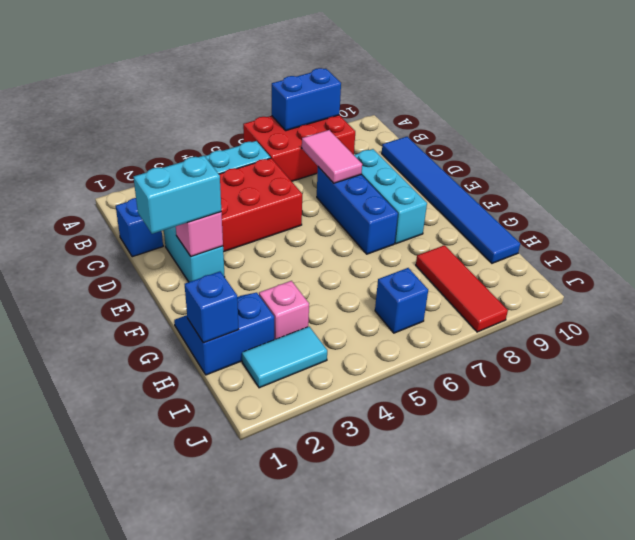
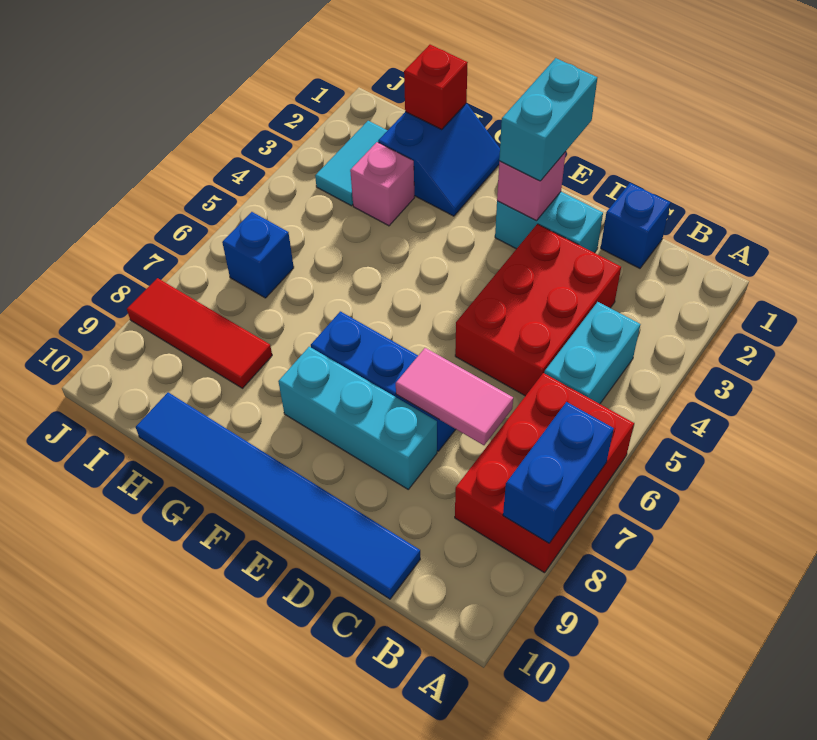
blue brick H1 level 2 -> red brick H1 level 2

